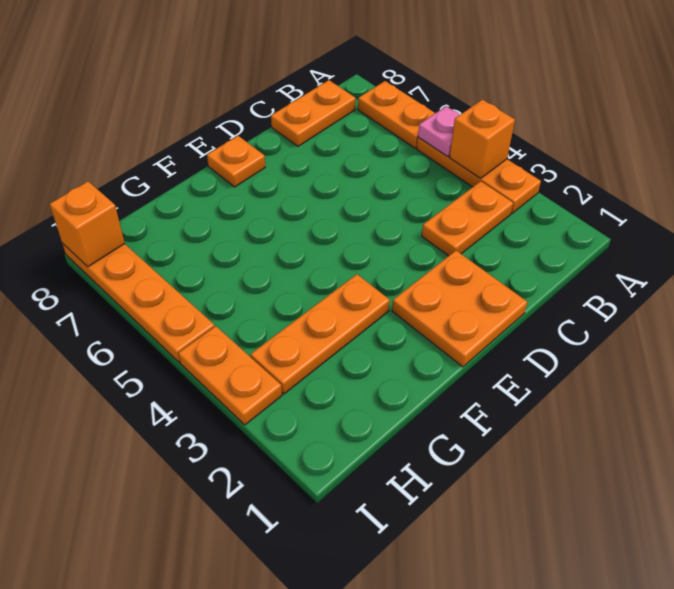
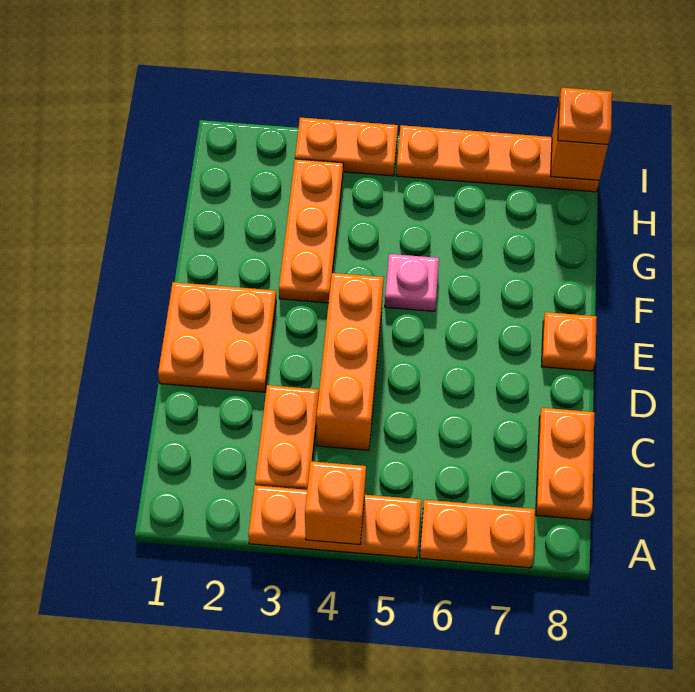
pink plate A5 level 2 -> pink plate F5 level 1
none -> orange brick C4:E4 level 1
none -> orange plate I8 level 3

